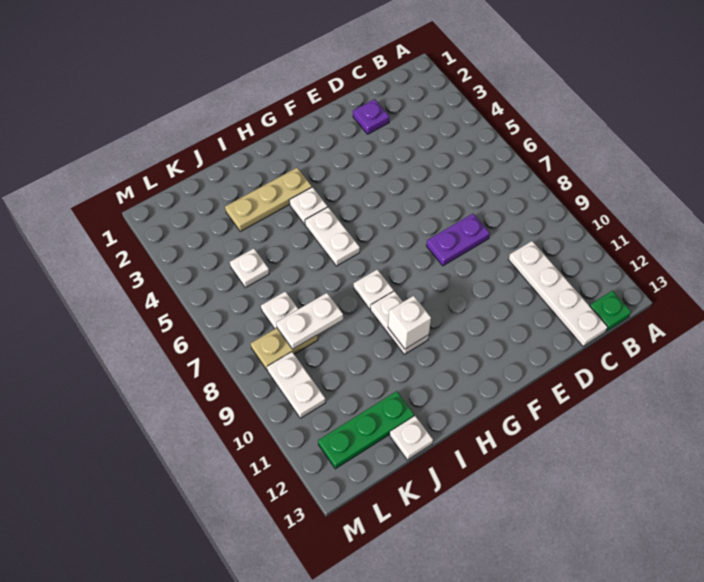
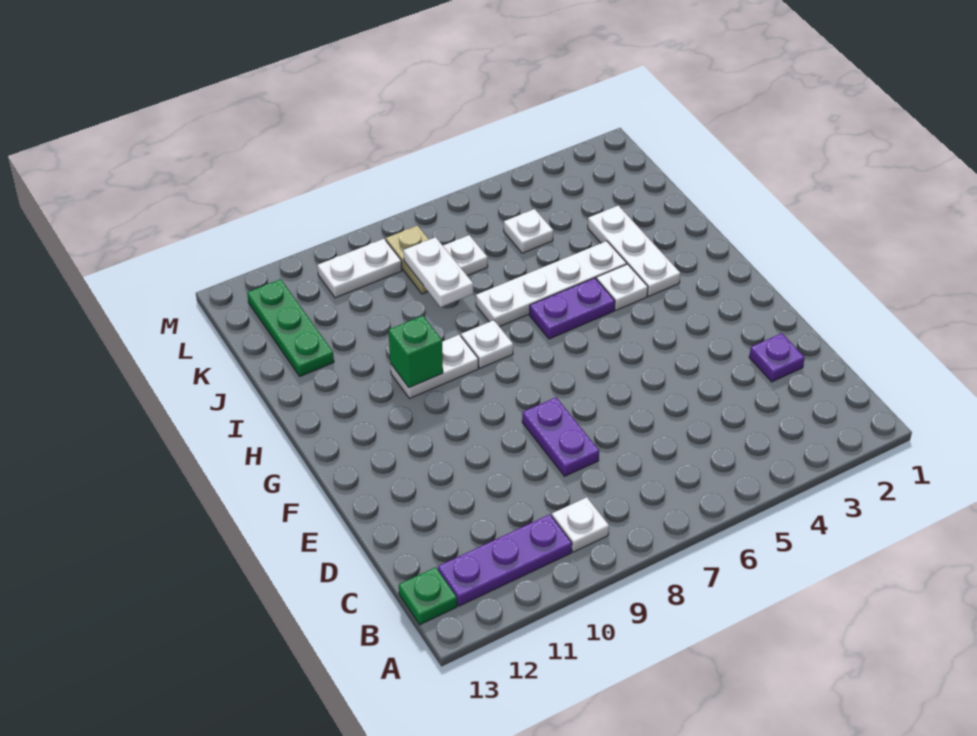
none -> purple plate B10:B12 level 1
white plate C10:C13 level 1 -> white plate I4:I7 level 1
tan plate H3:J3 level 1 -> white plate H3:J3 level 1
white plate H5:H6 level 1 -> purple plate H5:H6 level 1
white brick H10 level 2 -> green brick H10 level 2
white plate J13 level 1 -> white plate B9 level 1

